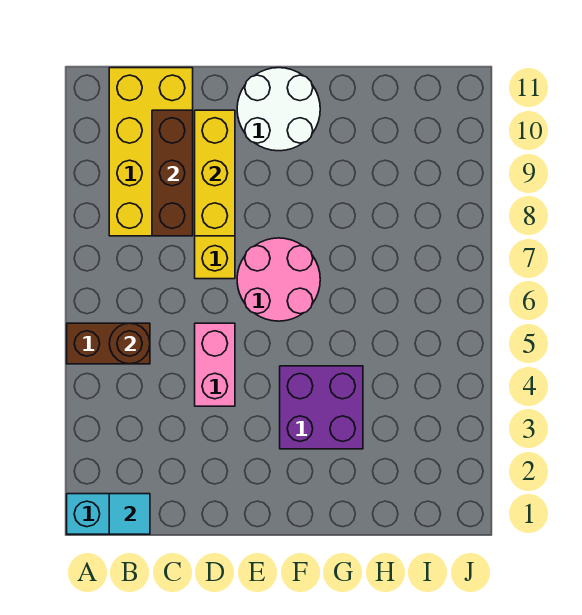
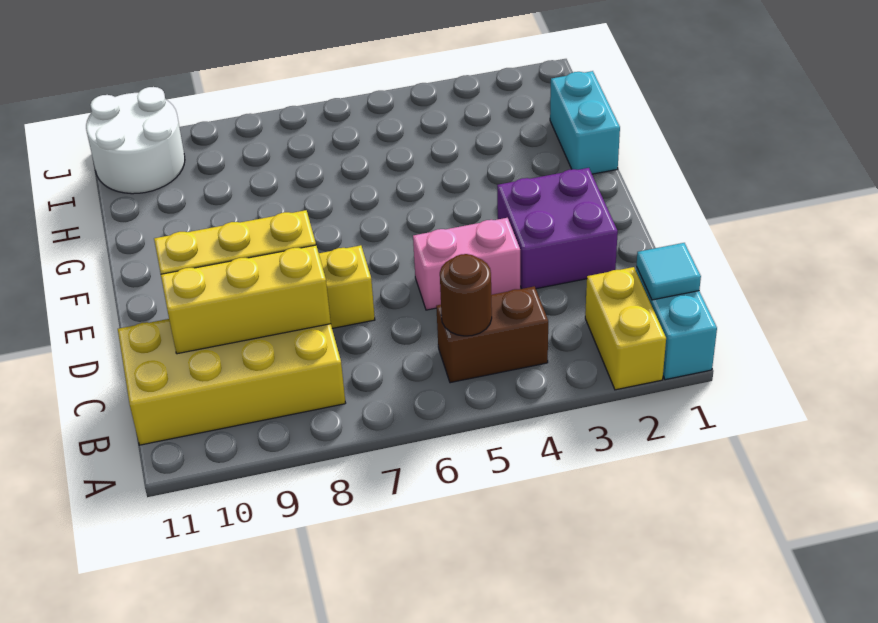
none -> yellow brick A2:B2 level 1
brown brick A5:B5 level 1 -> brown brick B4:B5 level 1
brown brick C8:C10 level 2 -> yellow brick C8:C10 level 2
pink round brick E6:F7 level 1 -> none
white round brick E10:F11 level 1 -> white round brick I10:J11 level 1
purple brick F3:G4 level 1 -> purple brick D2:E3 level 1
none -> cyan brick G1:H1 level 1

